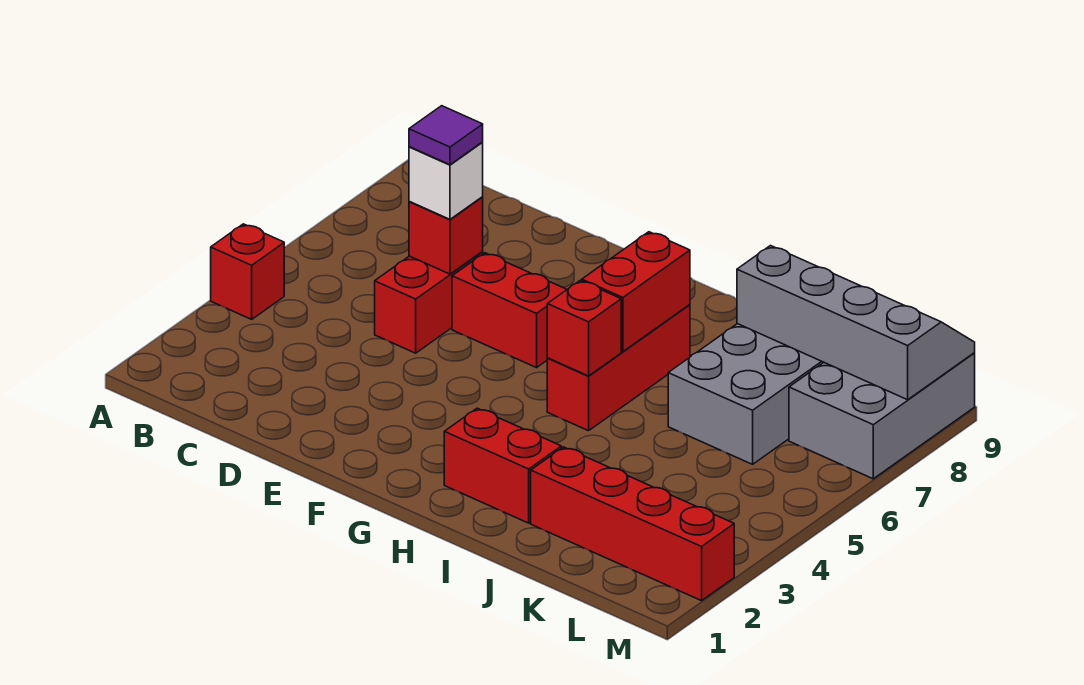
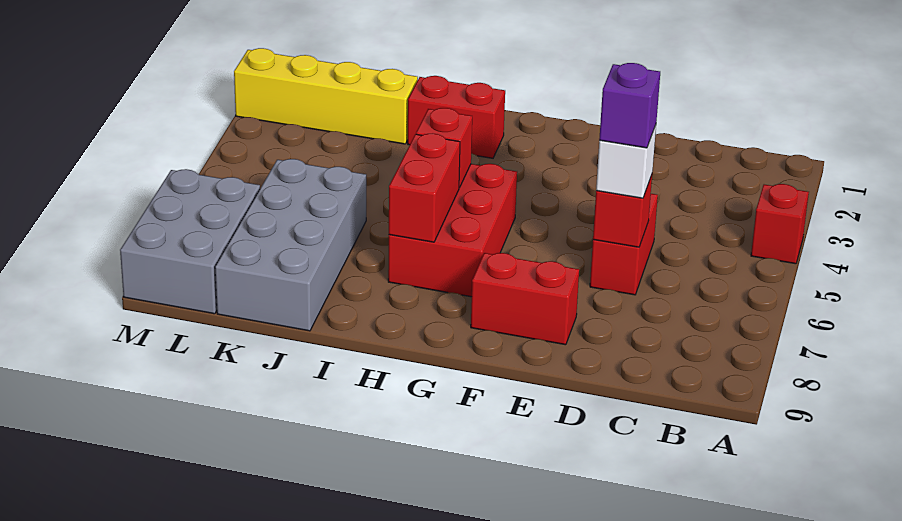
purple tile D6 level 4 -> purple brick D6 level 4
red brick E6:F6 level 1 -> red brick E8:F8 level 1
red brick H5:H7 level 1 -> red brick G5:H7 level 1
red brick J2:M2 level 1 -> yellow brick J2:M2 level 1
grey slope J8:M9 level 2 top 8 -> none

